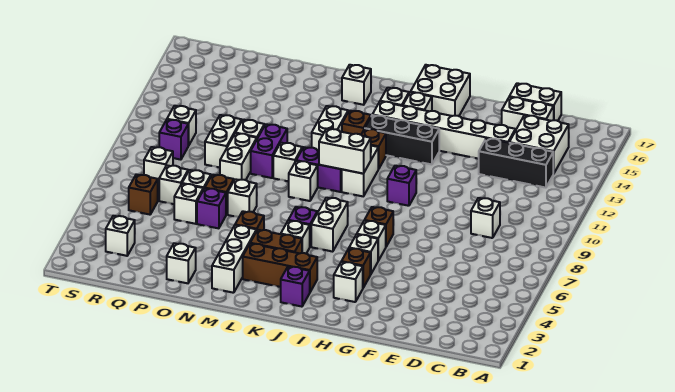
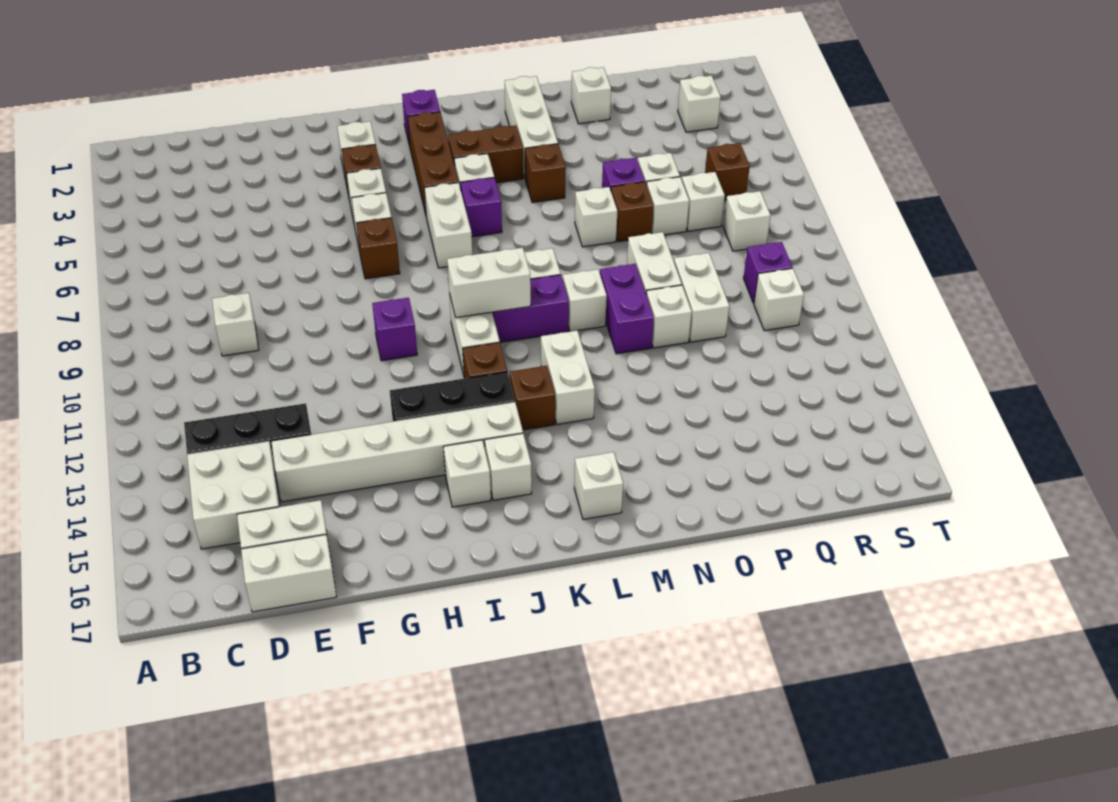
white brick H16:I17 level 1 -> none
brown brick J3:L3 level 1 -> brown brick J3:J5 level 1

